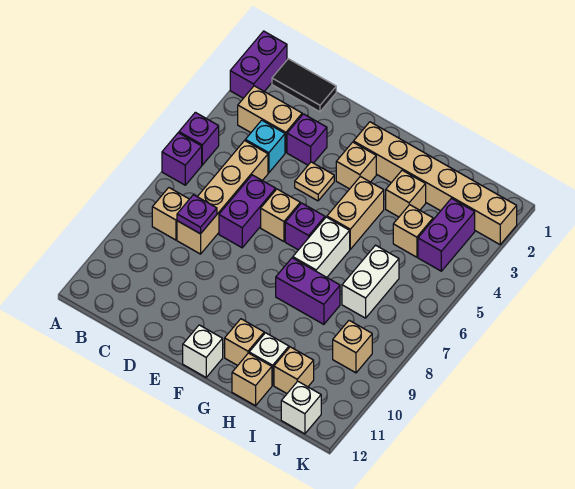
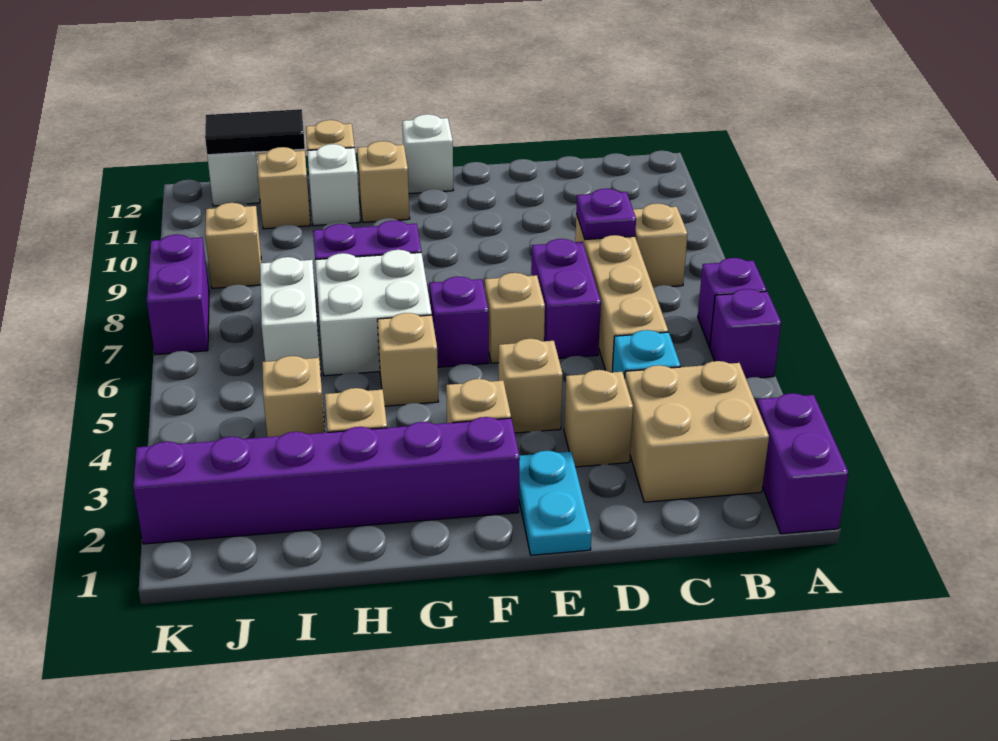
black tile B1:C1 level 1 -> black tile I12:J12 level 2
tan brick B3:C3 level 1 -> tan brick B2:C3 level 1
purple brick D3 level 1 -> tan brick D3 level 1
none -> cyan plate E1:E2 level 1
tan plate E4 level 1 -> tan brick E4 level 1
tan brick F2:K2 level 1 -> purple brick F2:K2 level 1
tan brick G4:G5 level 1 -> tan brick G5 level 1
white brick G6:G7 level 1 -> white brick G6:H7 level 1
purple brick J3:J4 level 1 -> purple brick K7:K8 level 1

